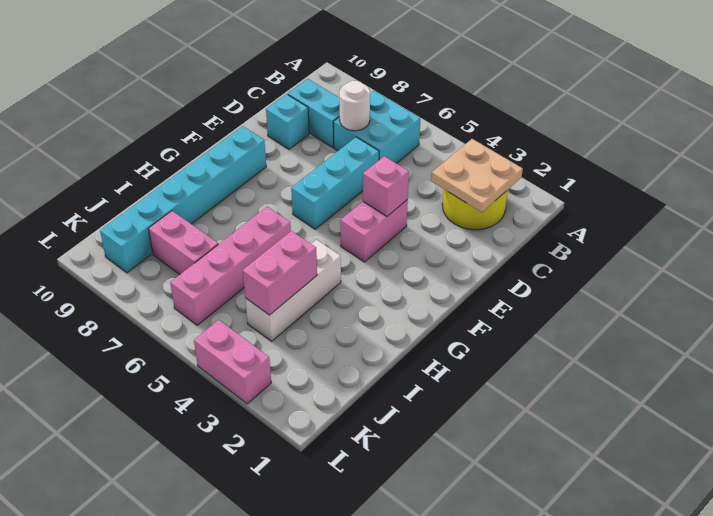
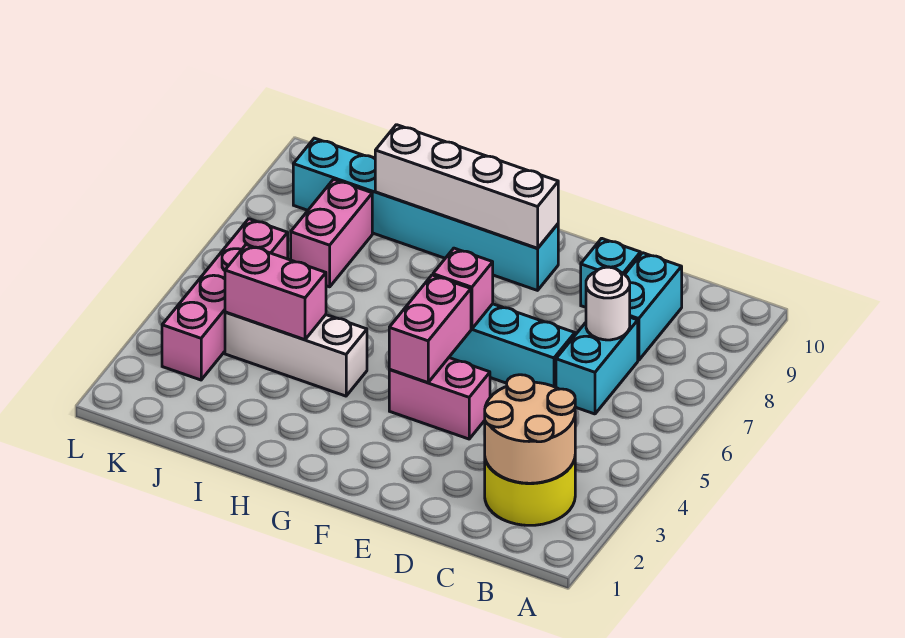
tan plate B2:C3 level 2 -> tan round brick B2:C3 level 2
cyan brick B6:C7 level 1 -> cyan brick C6:C7 level 1
pink brick E4 level 2 -> pink brick F6 level 2
none -> white brick F9:I9 level 2
pink brick H6:K6 level 1 -> pink brick K3:K6 level 1
pink brick L3:L4 level 1 -> pink brick F4:F5 level 2

